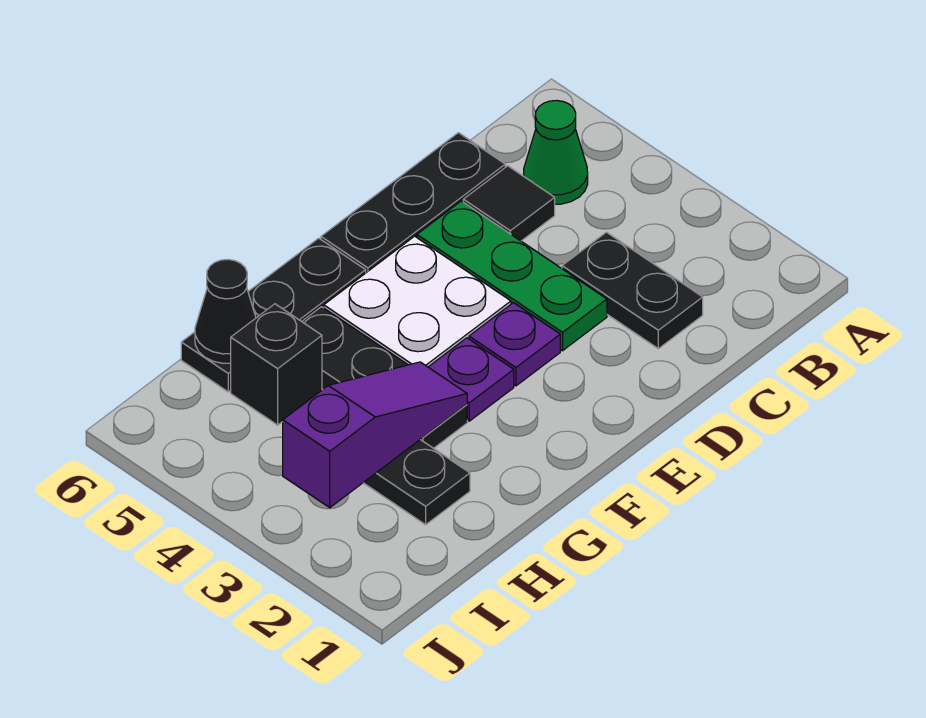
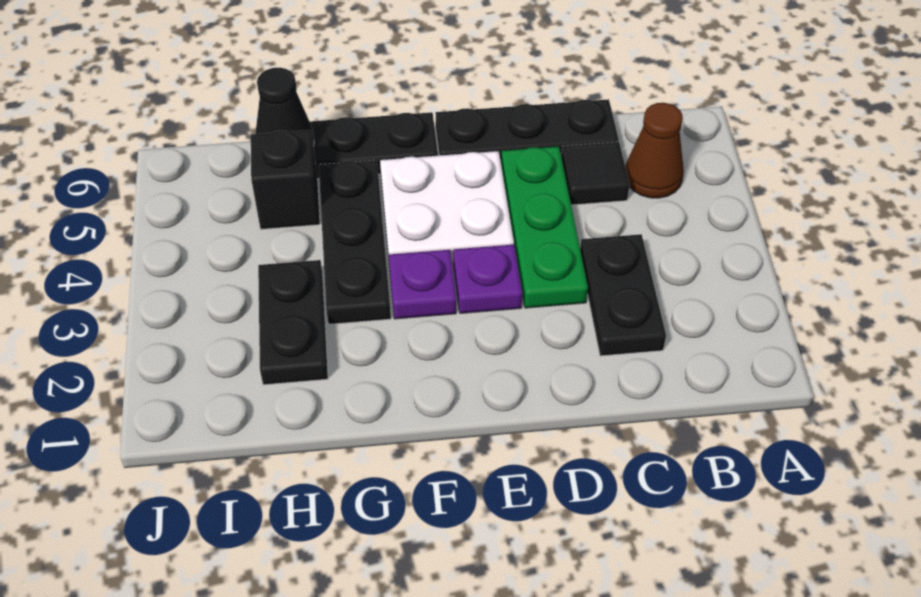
green cone B5 level 1 -> brown cone B5 level 1
purple slope G3:I3 level 2 top I -> none

